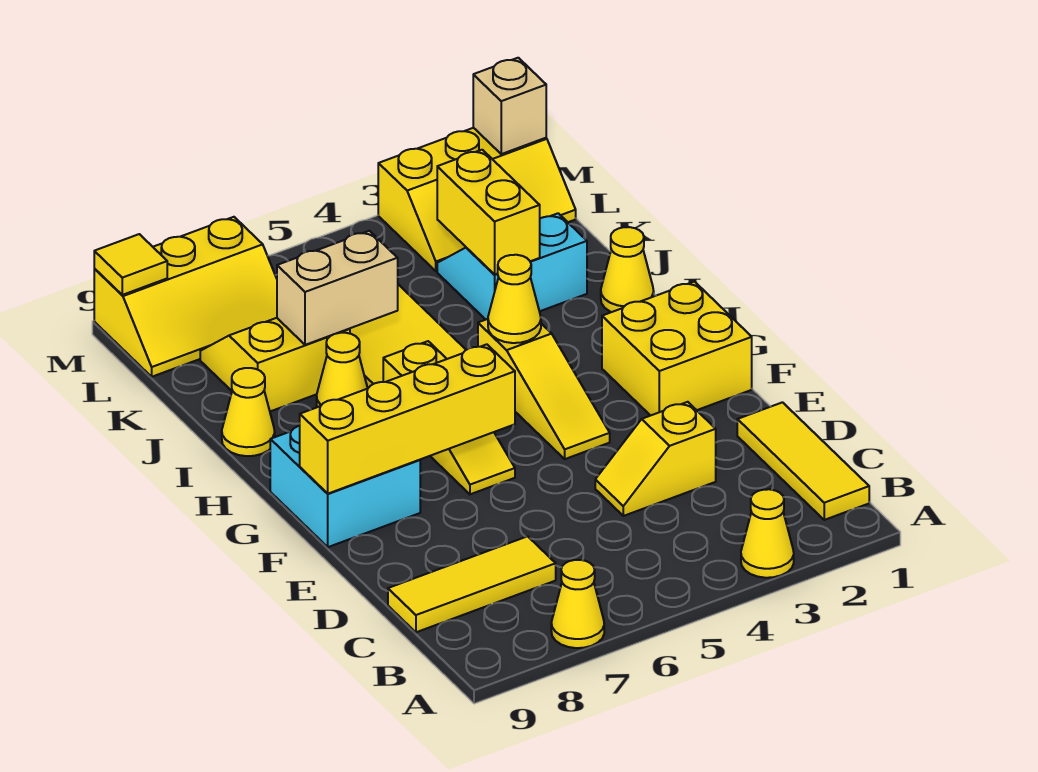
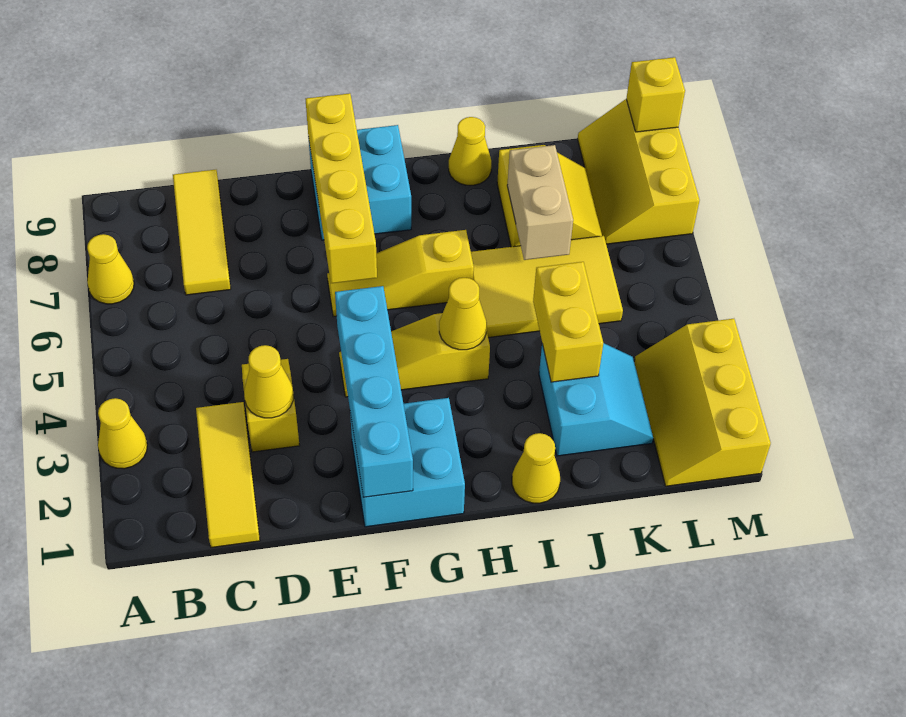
yellow tile B1:D1 level 1 -> yellow tile C1:C3 level 1
yellow brick F1:G2 level 1 -> cyan brick F1:G2 level 1
none -> cyan brick F1:F4 level 2
yellow cone I7 level 1 -> yellow cone D3 level 2
yellow brick J3:K3 level 2 -> yellow brick J3:J4 level 2
tan brick M1 level 2 -> none
yellow tile M9 level 2 -> yellow brick M9 level 2

